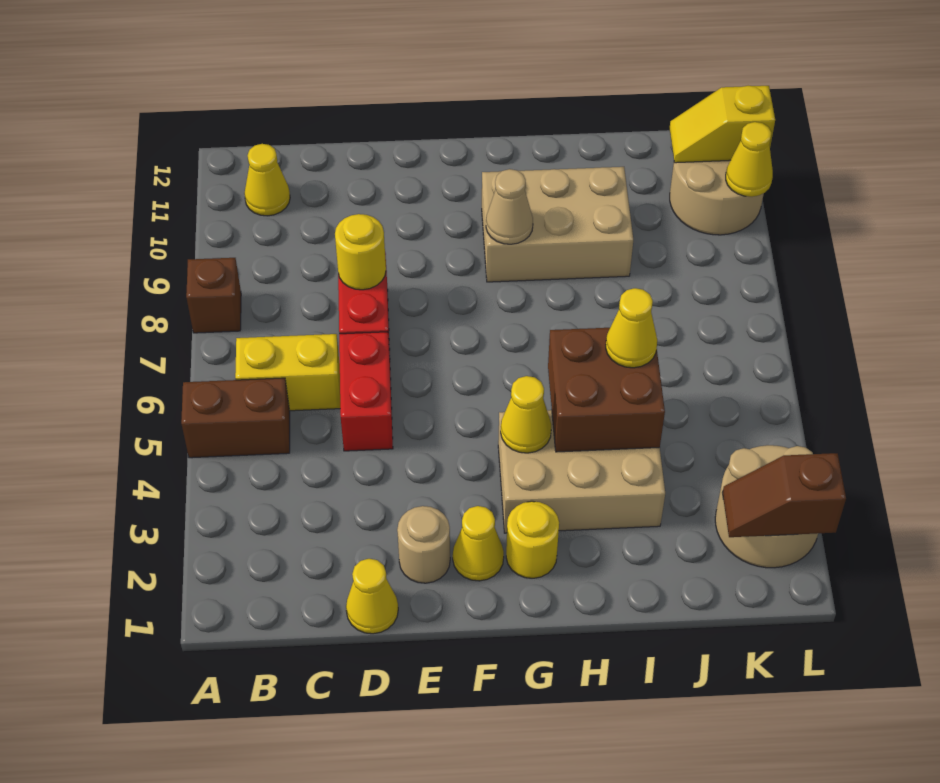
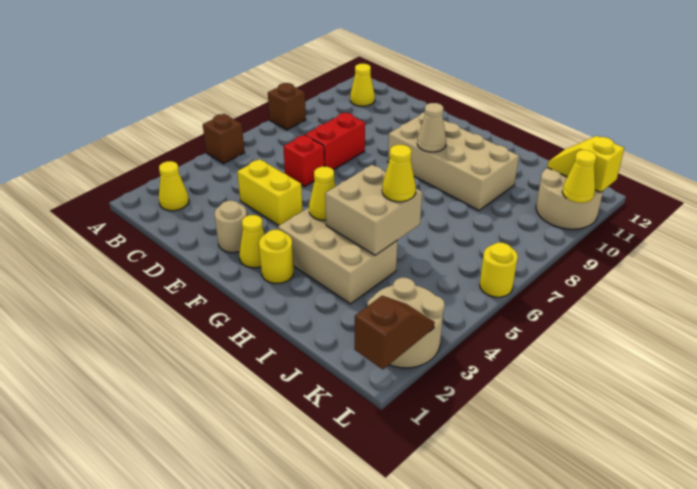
brown brick A5:B5 level 1 -> brown brick A5 level 1
yellow brick B6:C6 level 1 -> yellow brick D4:E4 level 1
yellow cone D1 level 1 -> yellow cone B2 level 1
red brick D5:D6 level 1 -> red brick D6 level 1
yellow round brick D8 level 2 -> yellow round brick L6 level 1
tan brick G9:I10 level 1 -> tan brick F9:I10 level 1
brown brick H4:I5 level 2 -> tan brick H4:I5 level 2
brown slope K2:L2 level 2 top L -> brown slope L1:L2 level 2 top 1

